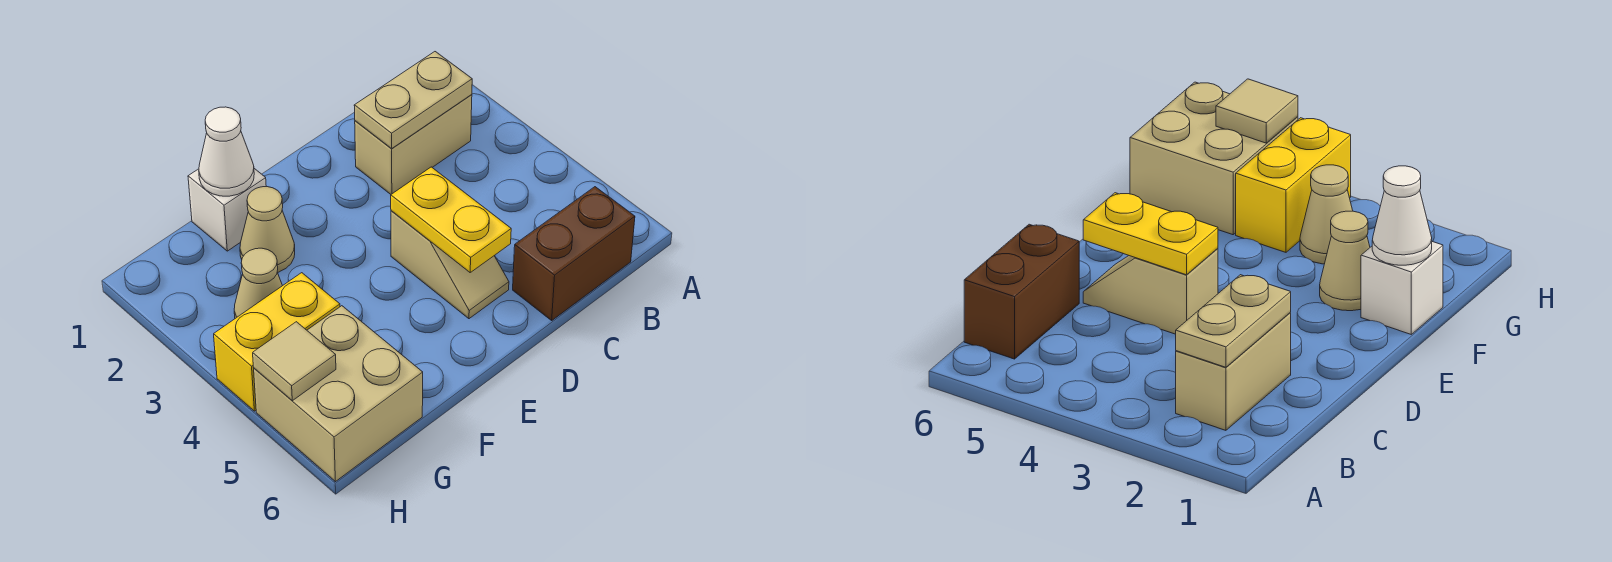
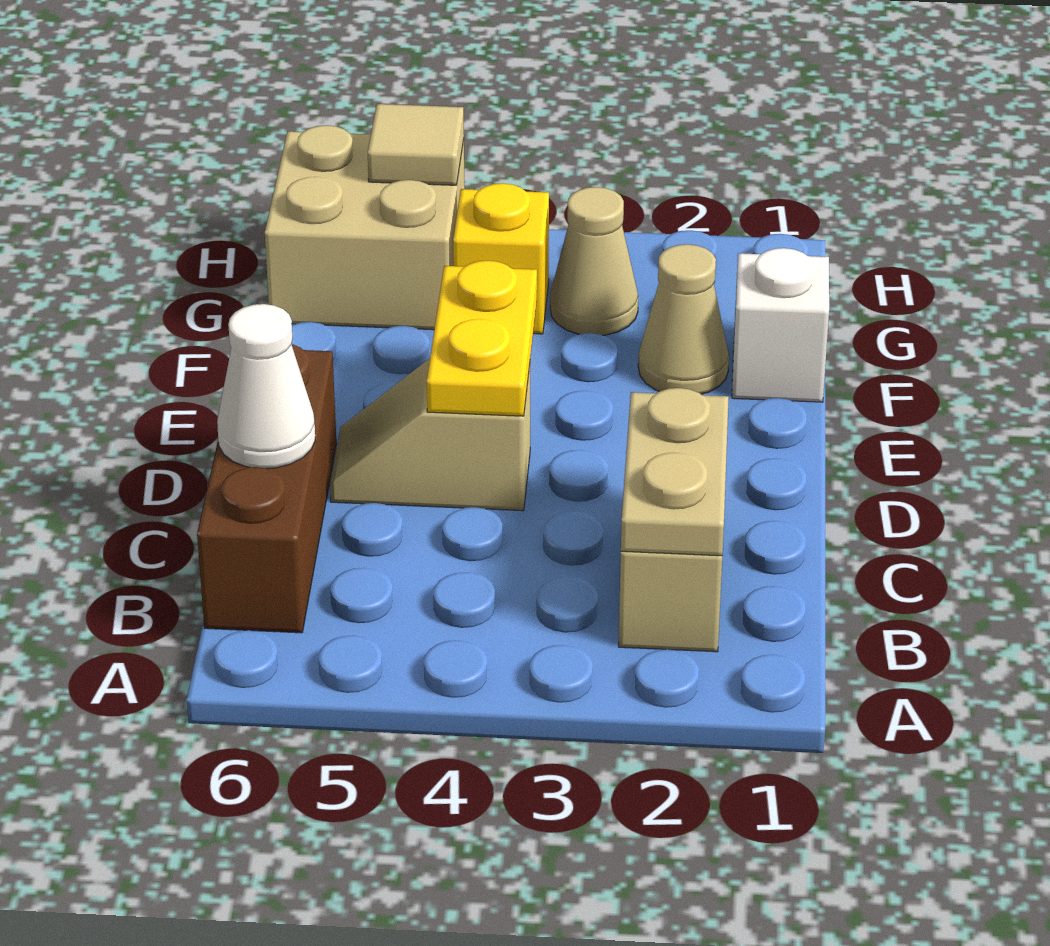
brown brick B6:C6 level 1 -> brown brick B6:D6 level 1
yellow plate D4:D5 level 2 -> yellow plate D4:E4 level 2
white cone F1 level 2 -> white cone C6 level 2
yellow brick G4:H4 level 1 -> yellow brick G4 level 1

